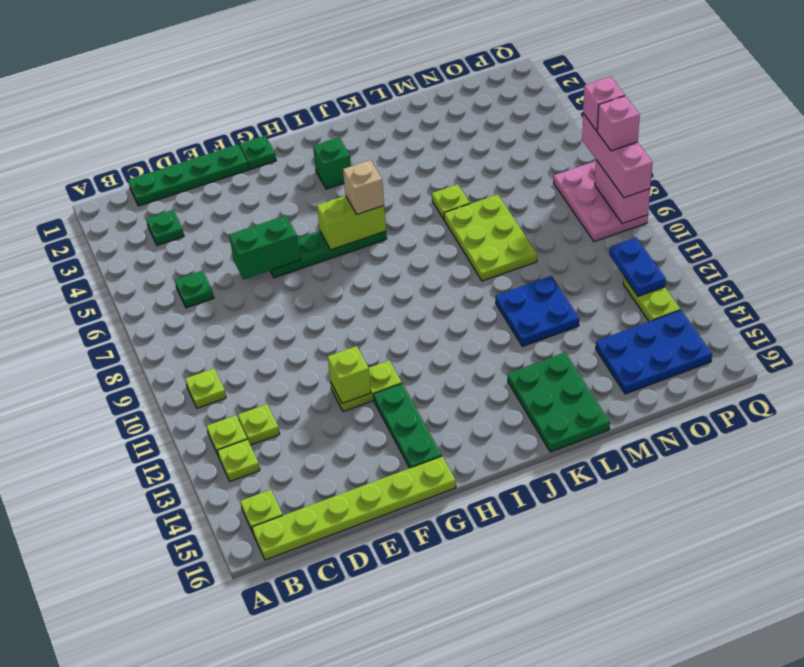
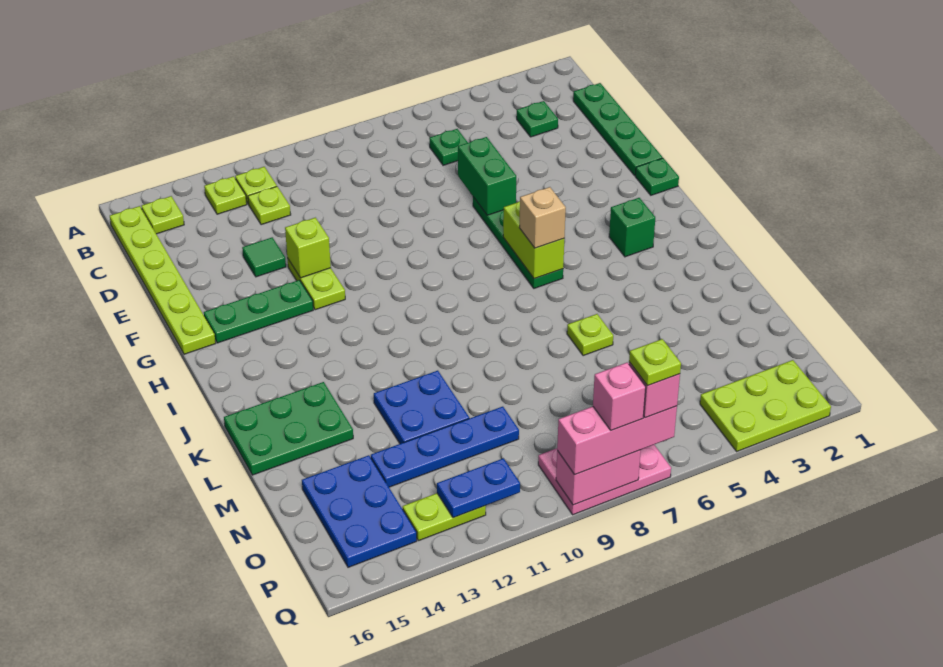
lime plate B10 level 1 -> lime plate Q7 level 5
none -> green tile E13 level 1
lime plate L7:M9 level 1 -> lime plate P2:Q4 level 1
none -> blue plate N10:N13 level 1

